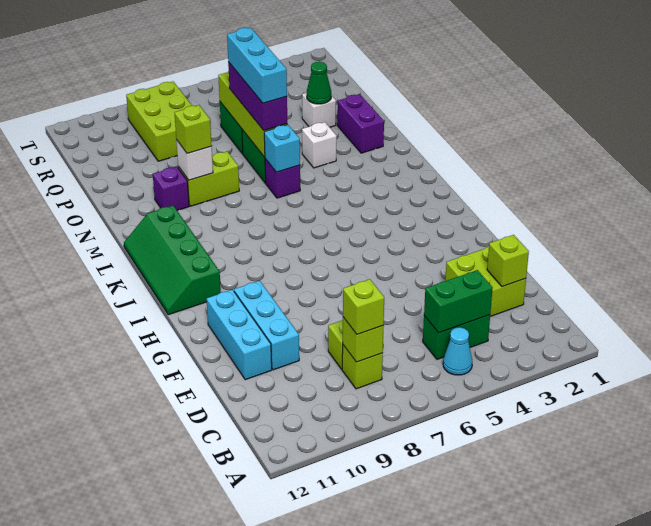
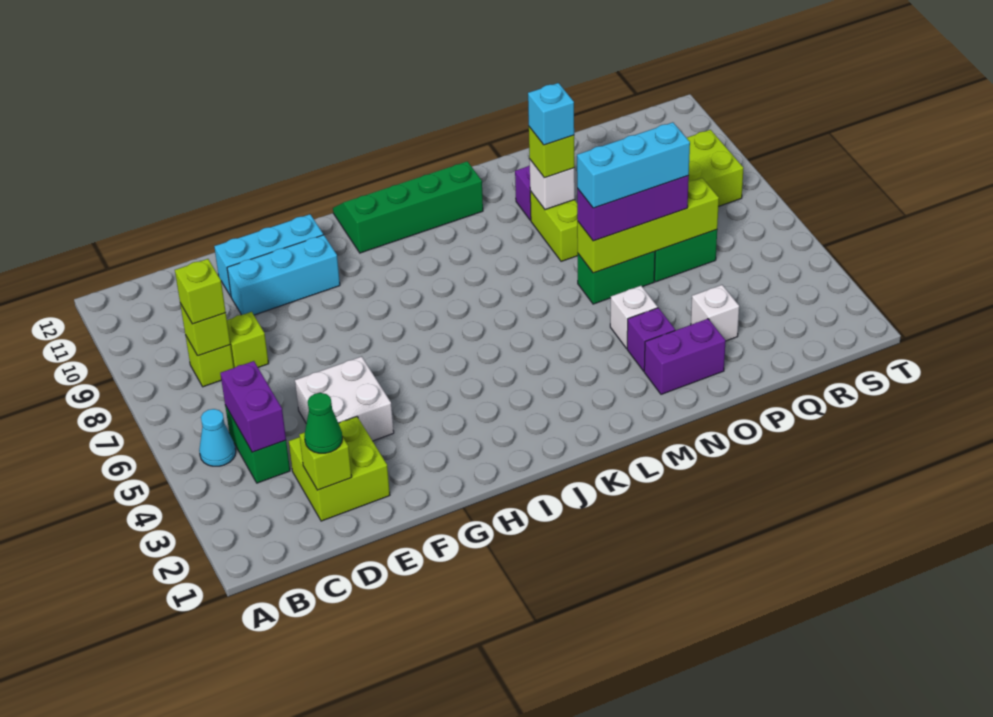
green brick C4:C5 level 2 -> purple brick C4:C5 level 2
none -> white brick E4:F5 level 1
purple brick M6 level 1 -> purple brick N3 level 1
cyan brick M6 level 2 -> cyan brick N9 level 4
green cone P3 level 2 -> green cone D2 level 3

